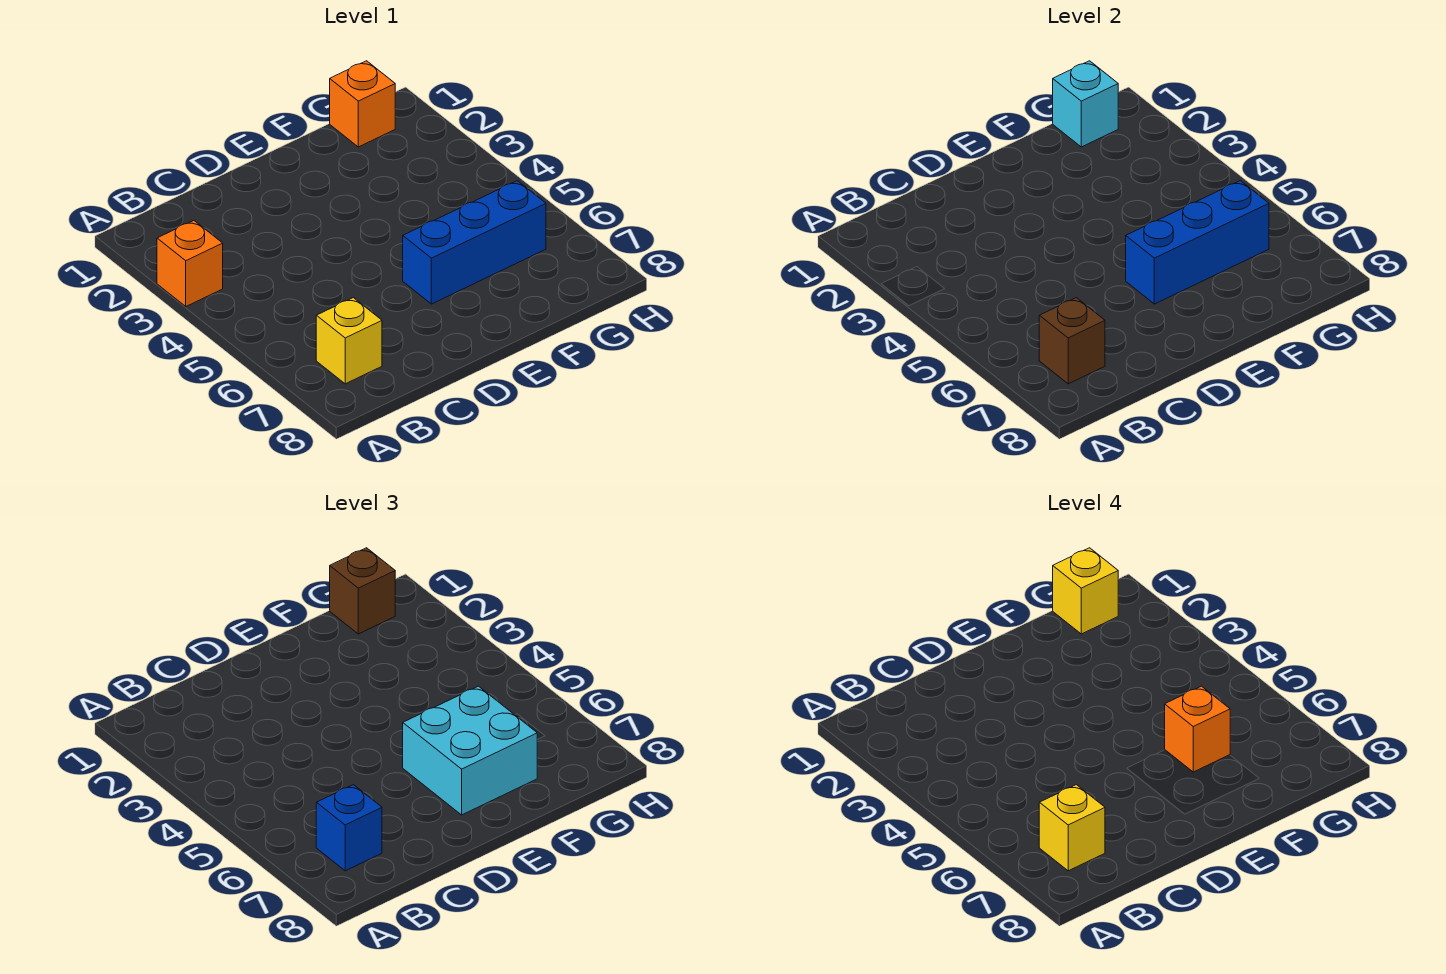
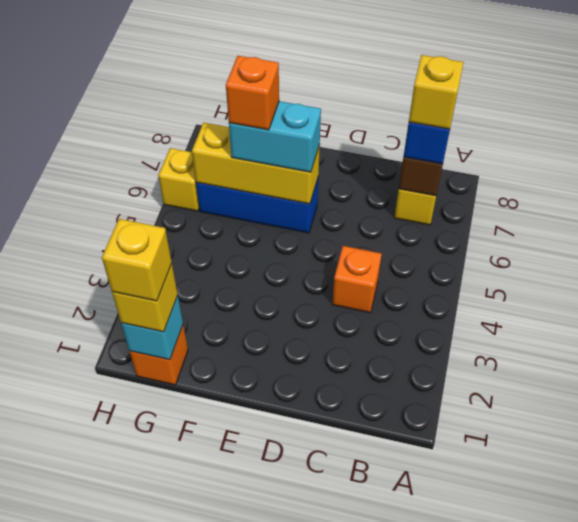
orange brick A3 level 1 -> orange brick C4 level 1
blue brick E6:G6 level 2 -> yellow brick E6:G6 level 2
cyan brick E6:F7 level 3 -> cyan brick E6:F6 level 3
brown brick G1 level 3 -> yellow brick G1 level 3
none -> yellow brick H6 level 1

